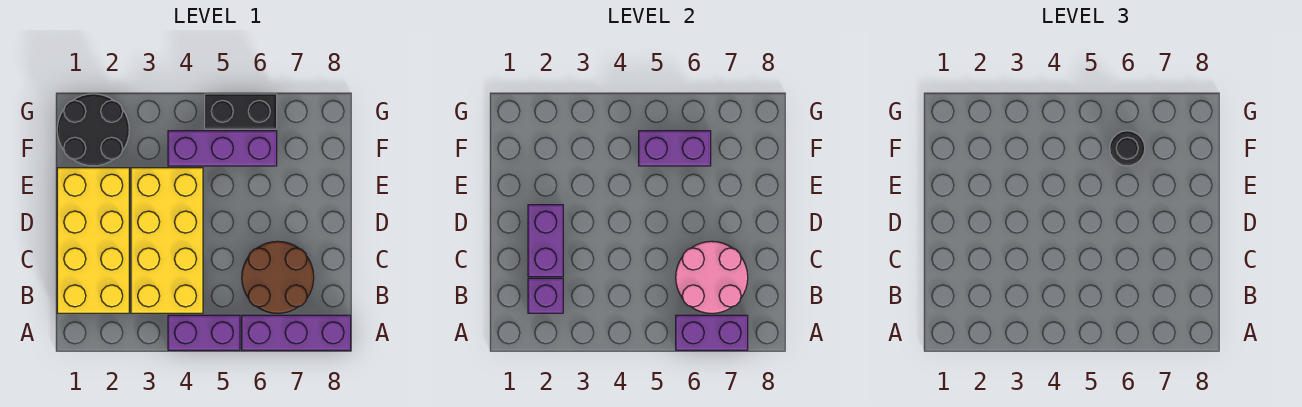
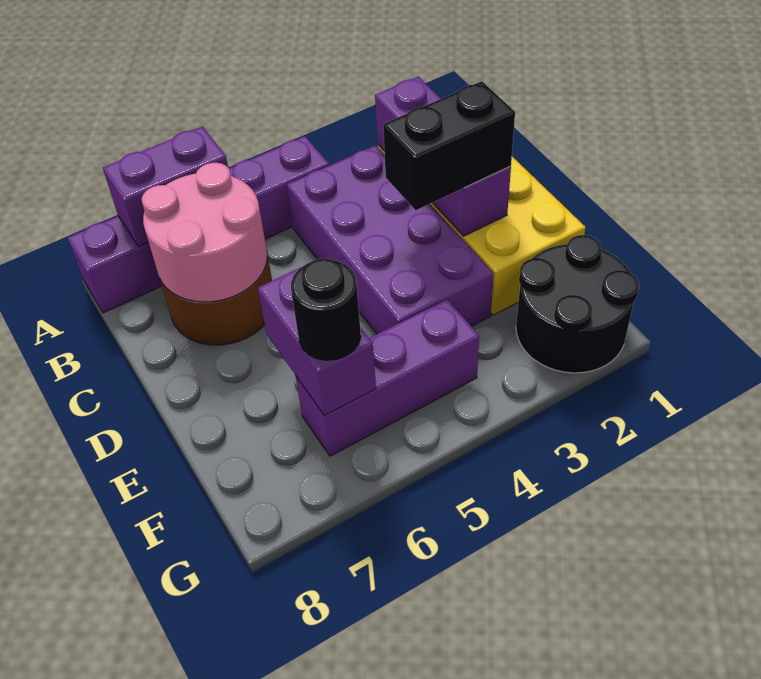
yellow brick B3:E4 level 1 -> purple brick B3:E4 level 1
purple brick F5:F6 level 2 -> purple brick E6:F6 level 2
black brick G5:G6 level 1 -> black brick D2:D3 level 3

